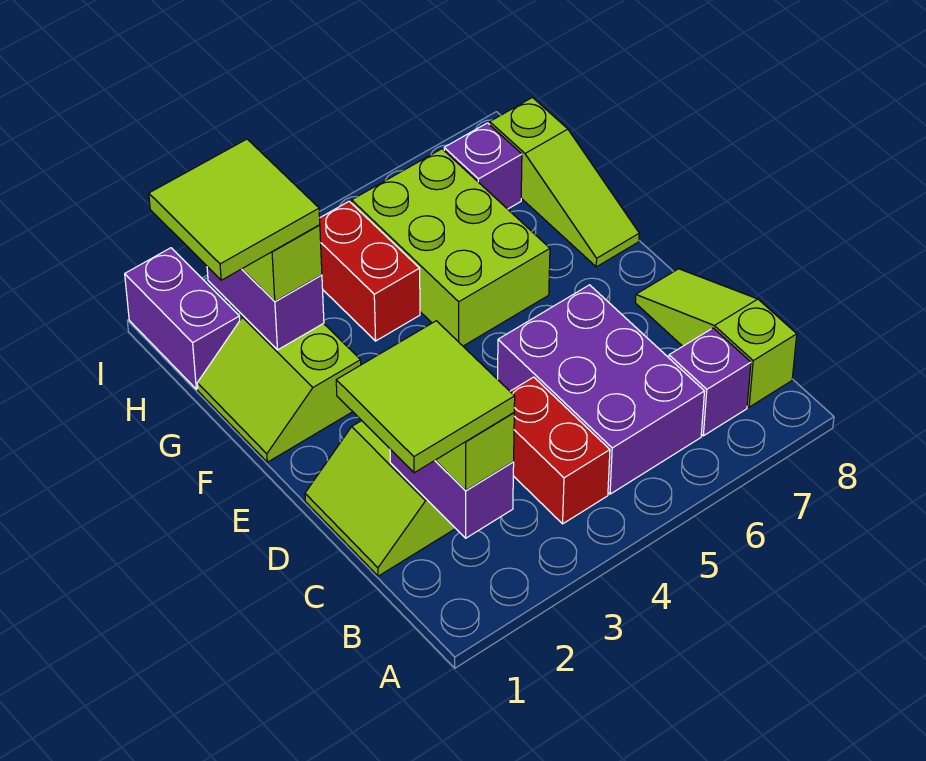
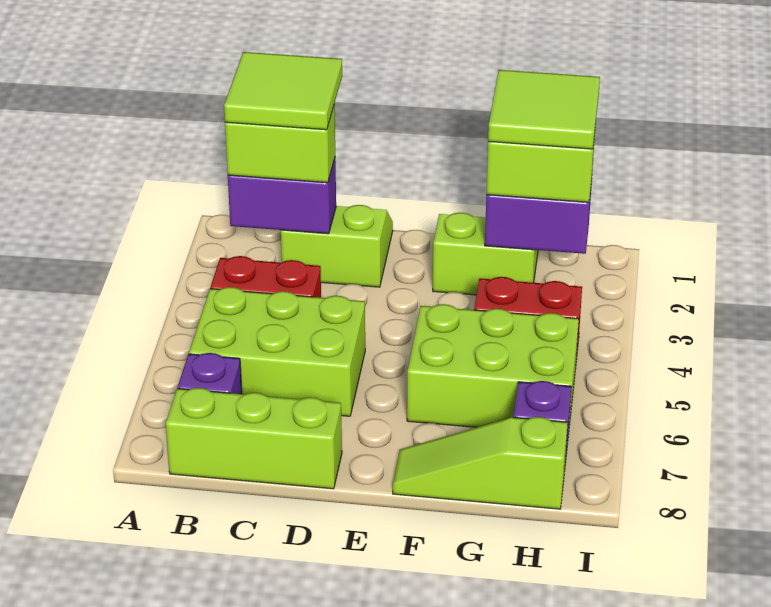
purple brick B5:D6 level 1 -> lime brick B5:D6 level 1
lime slope B8:D8 level 1 top B -> lime brick B8:D8 level 1
purple brick H1:I1 level 1 -> none

